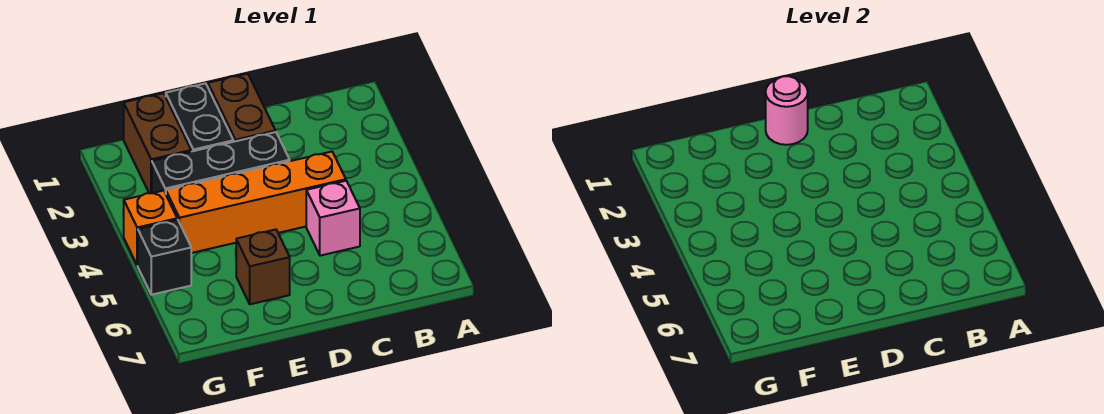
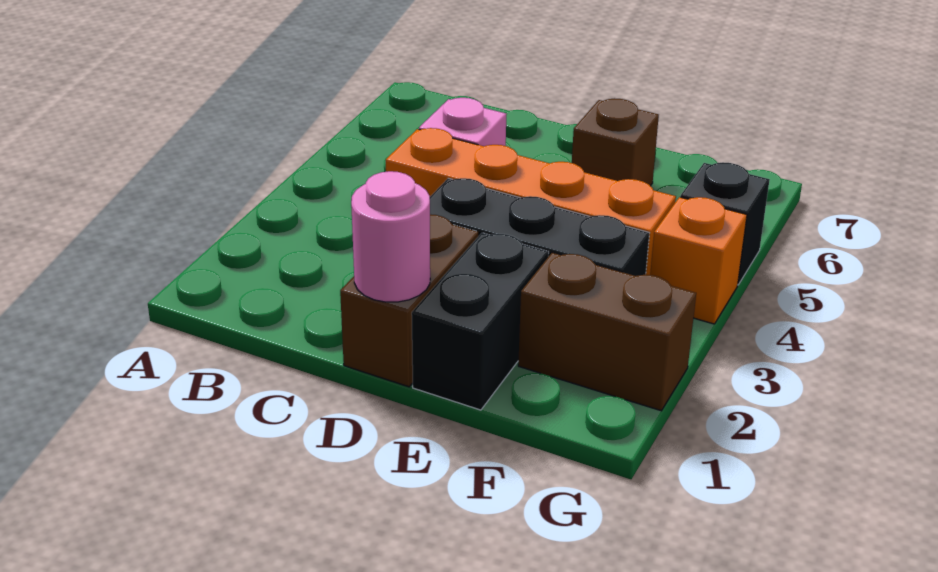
brown brick F1:F2 level 1 -> brown brick F2:G2 level 1

